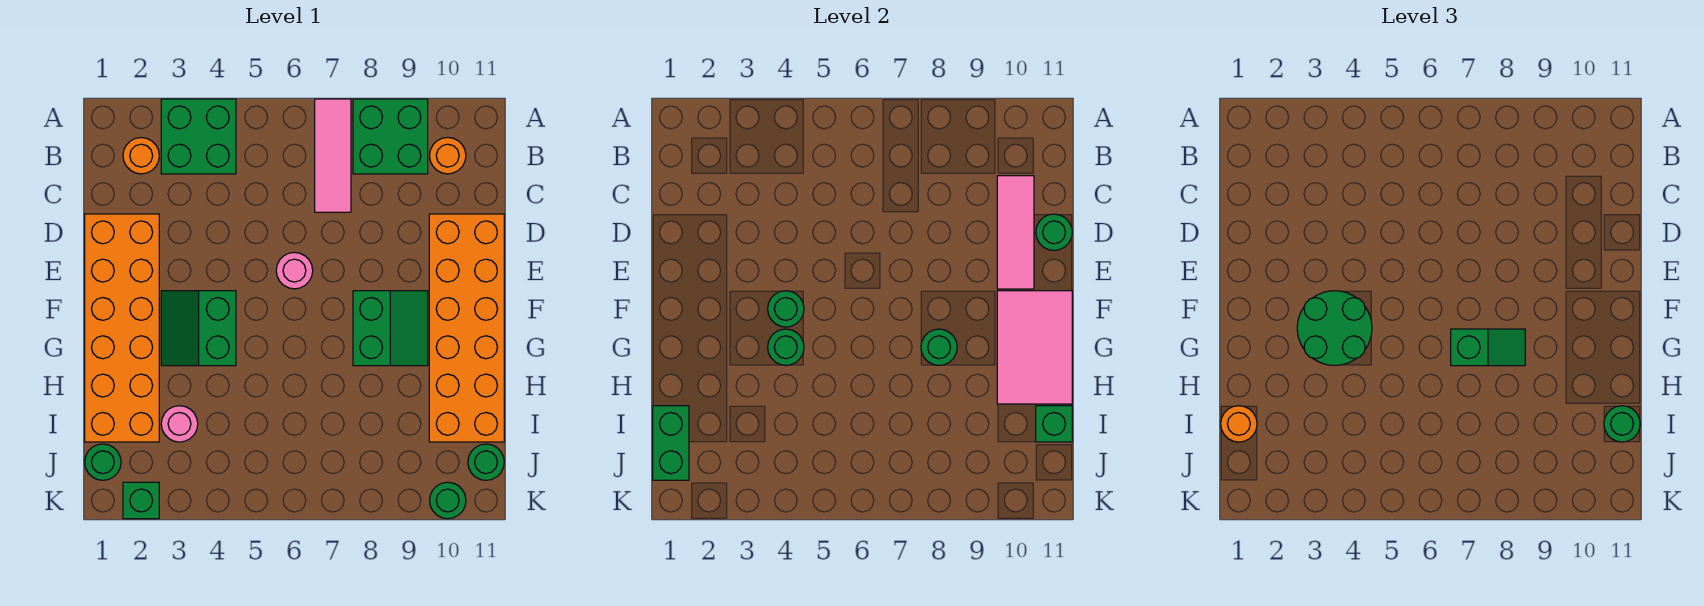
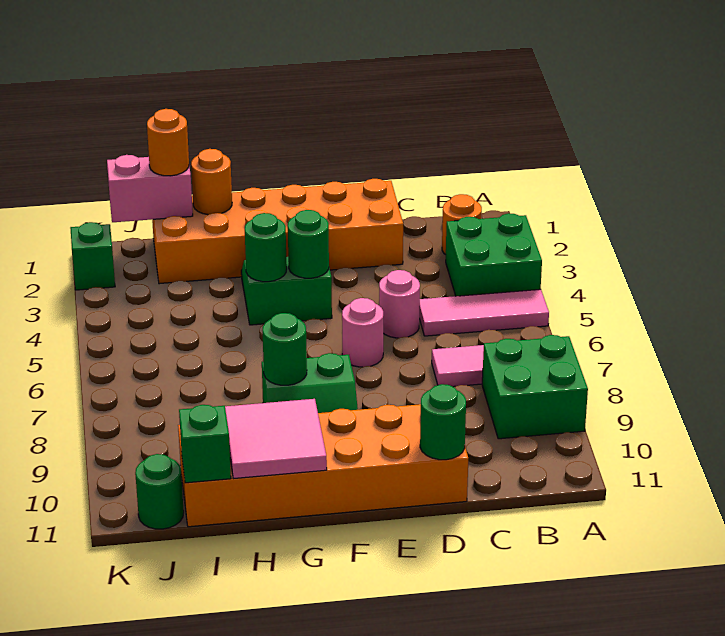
orange round brick B10 level 1 -> orange round brick H1 level 2
pink tile C10:E10 level 2 -> pink tile A5:C5 level 1
green round brick F3:G4 level 3 -> none
pink tile F10:H11 level 2 -> pink tile G10:H11 level 2
green slope G7:G8 level 3 top 7 -> none
green brick I1:J1 level 2 -> pink brick I1:J1 level 2
pink round brick I3 level 1 -> pink round brick D5 level 1
green round brick I11 level 3 -> none
green round brick J1 level 1 -> none
green round brick K10 level 1 -> none

